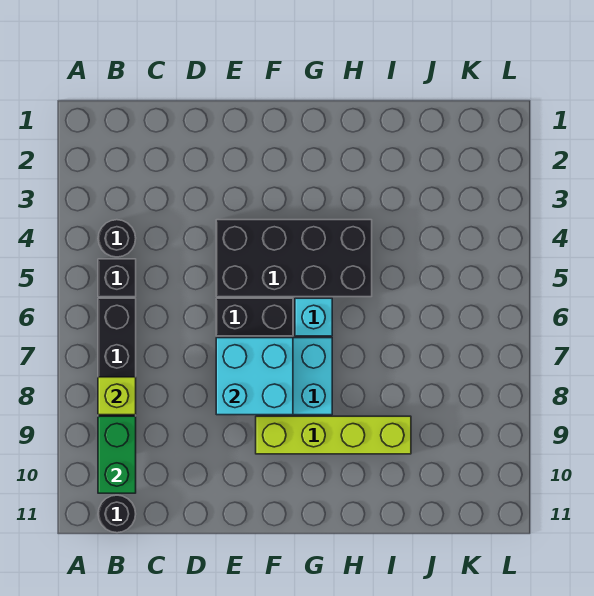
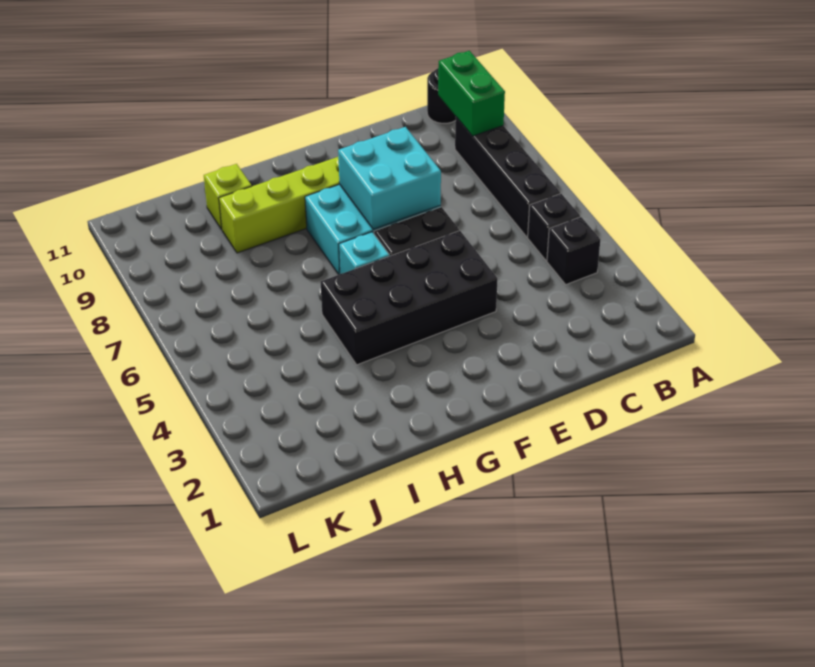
black round brick B4 level 1 -> black brick B4 level 1
lime brick B8 level 2 -> lime brick I10 level 1

